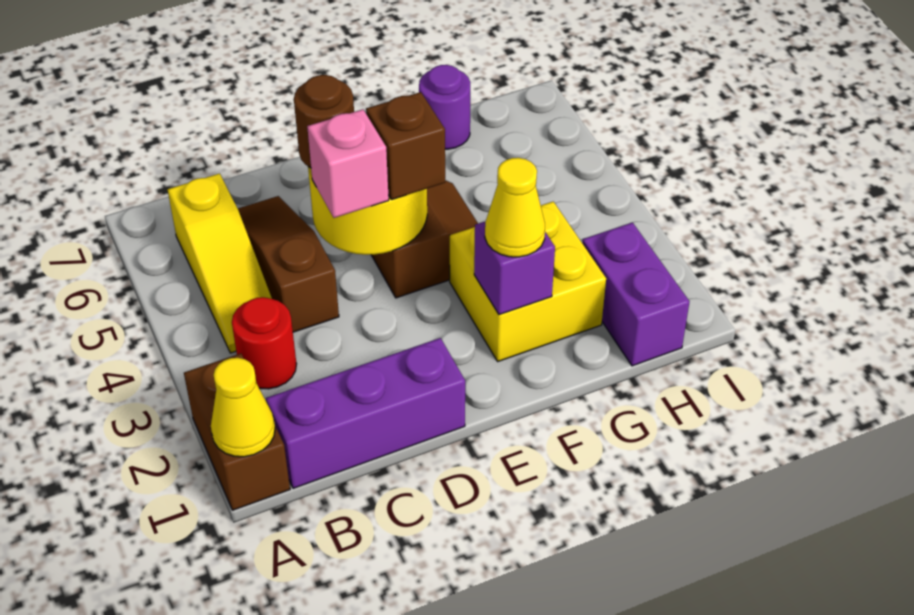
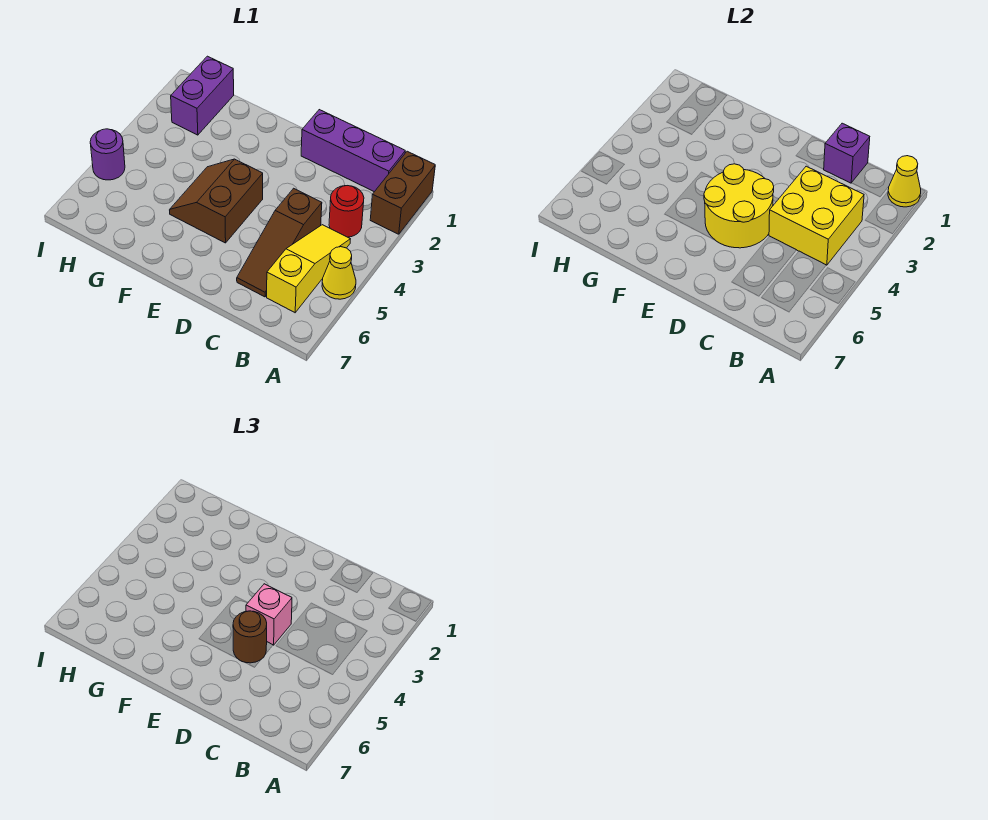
brown brick E4 level 3 -> none
yellow brick F2:G3 level 1 -> yellow brick B3:C4 level 2
purple brick F2 level 2 -> purple brick C1 level 2
yellow cone F2 level 3 -> yellow cone A5 level 1
purple round brick G7 level 1 -> purple round brick I5 level 1

